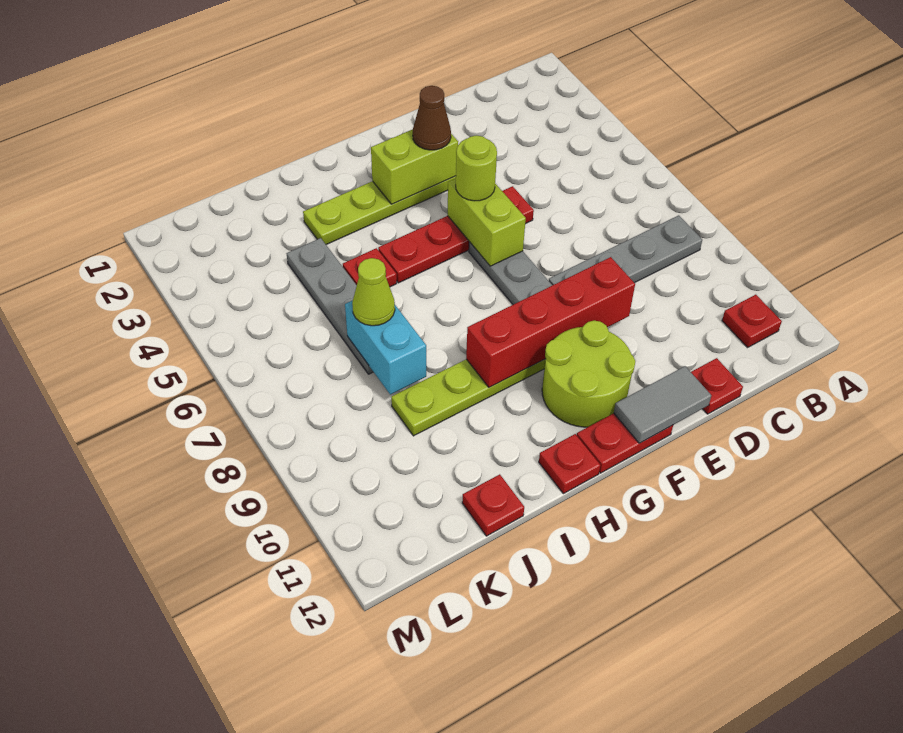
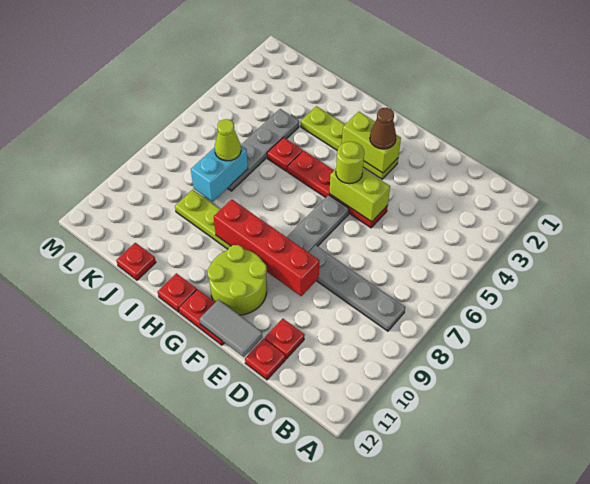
red plate B11 level 1 -> red plate D11 level 1
lime brick F5:F6 level 2 -> lime brick E5:F5 level 2

